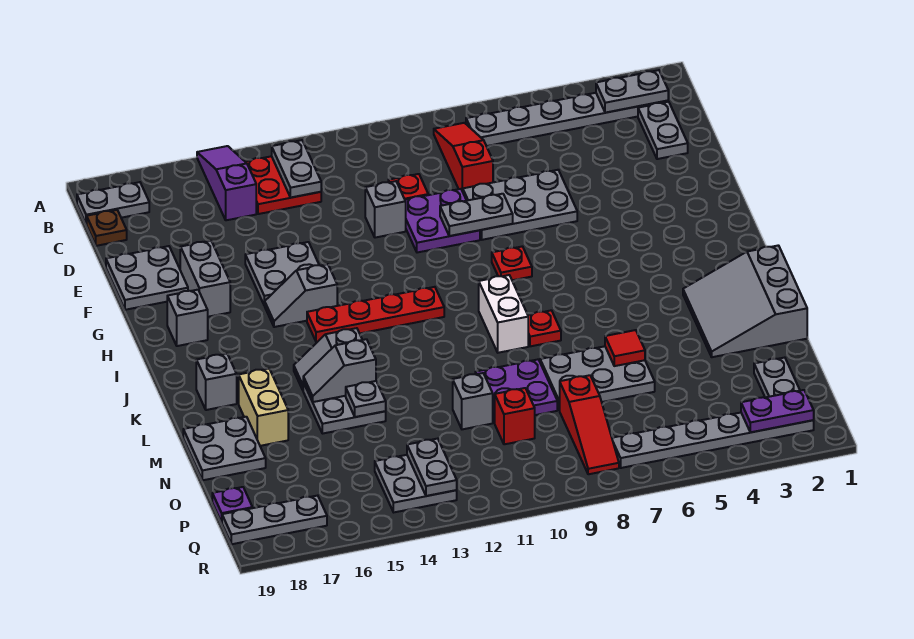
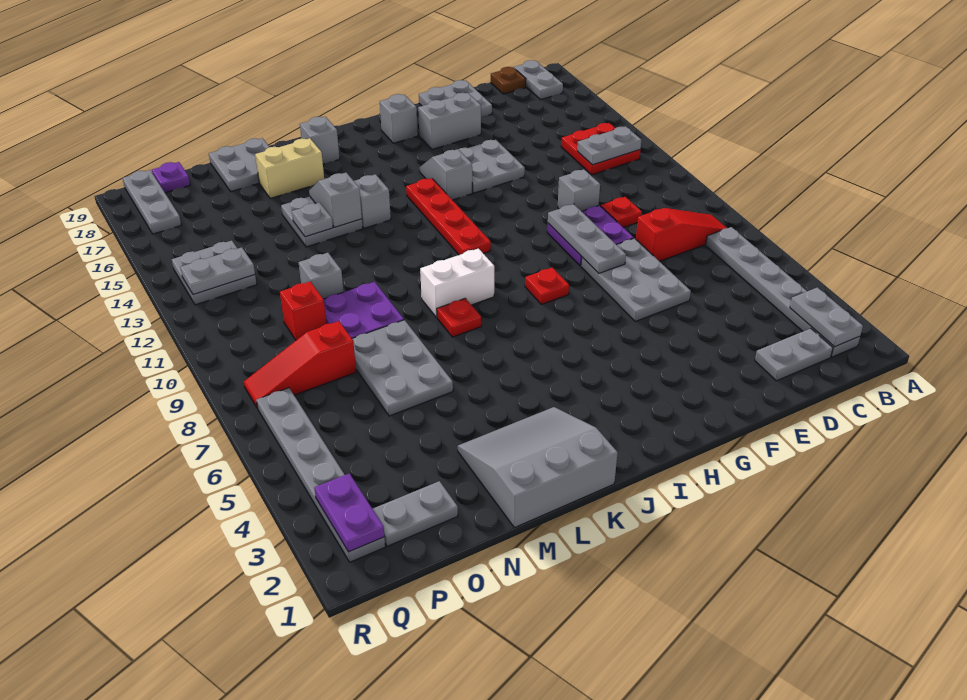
purple slope A15:C15 level 1 top C -> none
grey plate F8:F9 level 2 -> grey plate F8:F10 level 2
red tile M6 level 2 -> none

